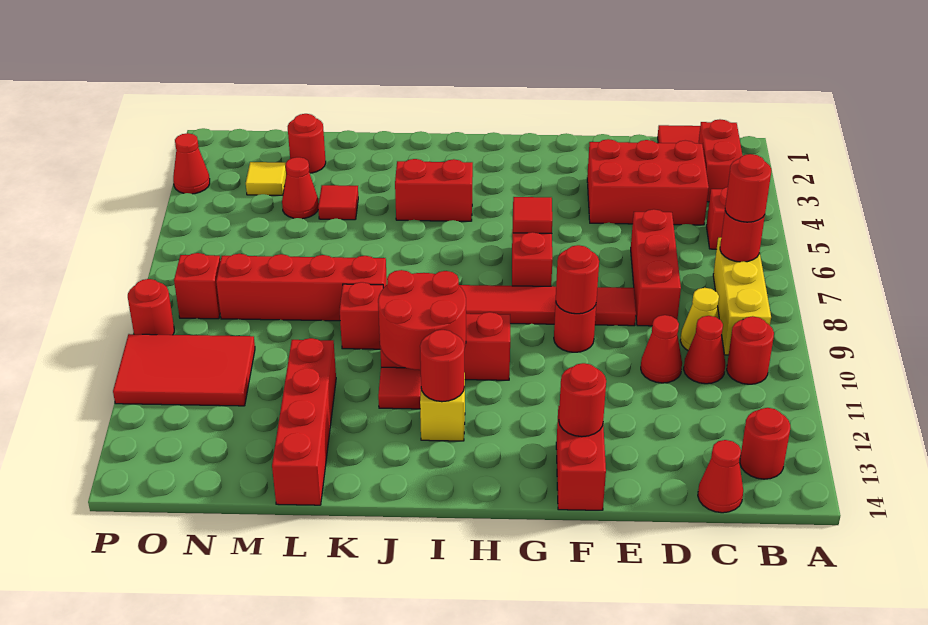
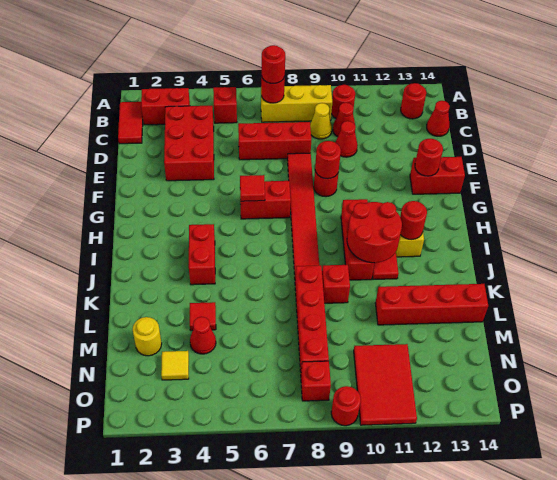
red round brick M2 level 1 -> yellow round brick M2 level 1
red cone P3 level 1 -> none

